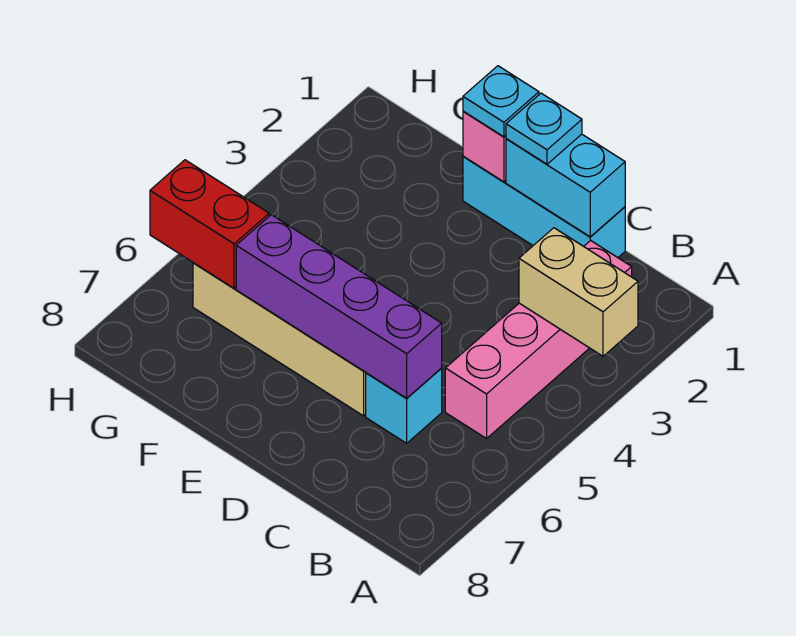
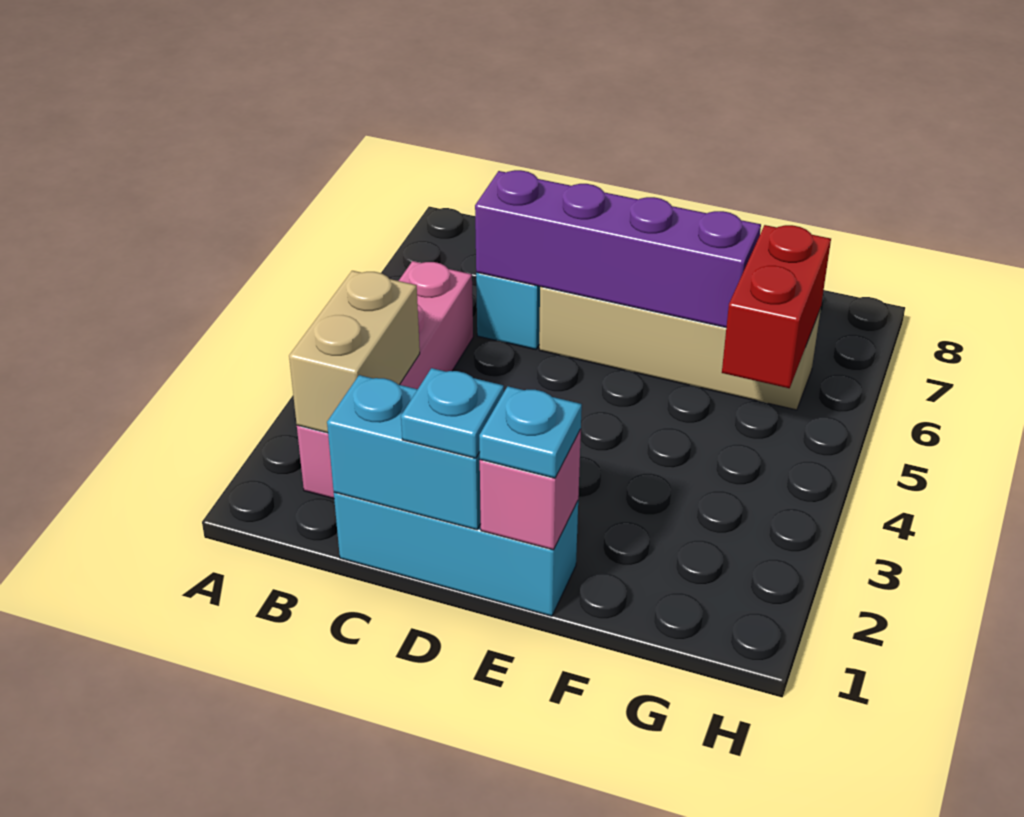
tan brick A3:B3 level 2 -> tan brick B2:B3 level 2
red brick G6:H6 level 2 -> red brick G5:G6 level 2

